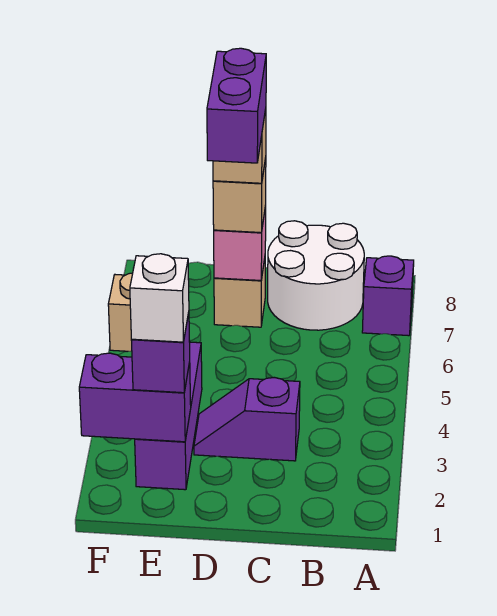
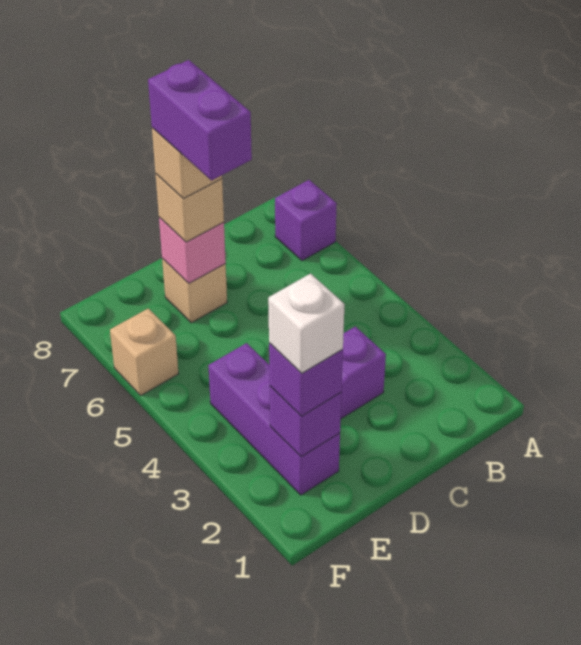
white round brick B7:C8 level 1 -> none
purple brick E2:F2 level 2 -> purple brick E2 level 2

